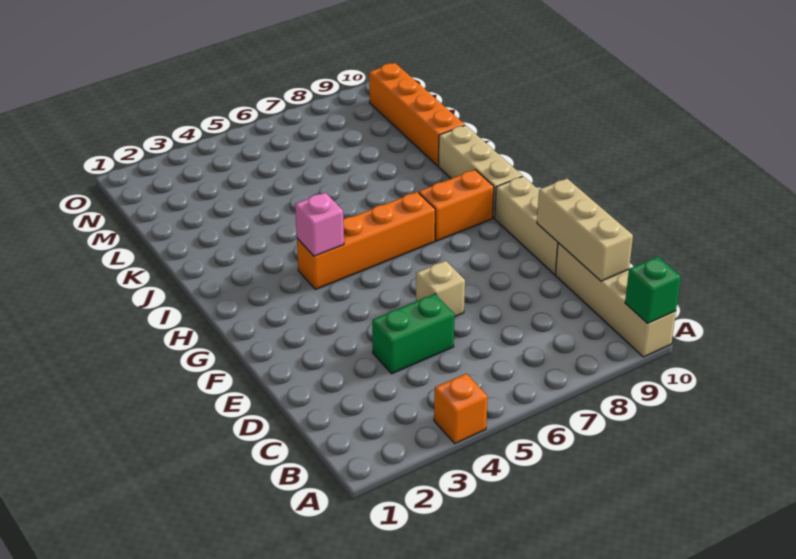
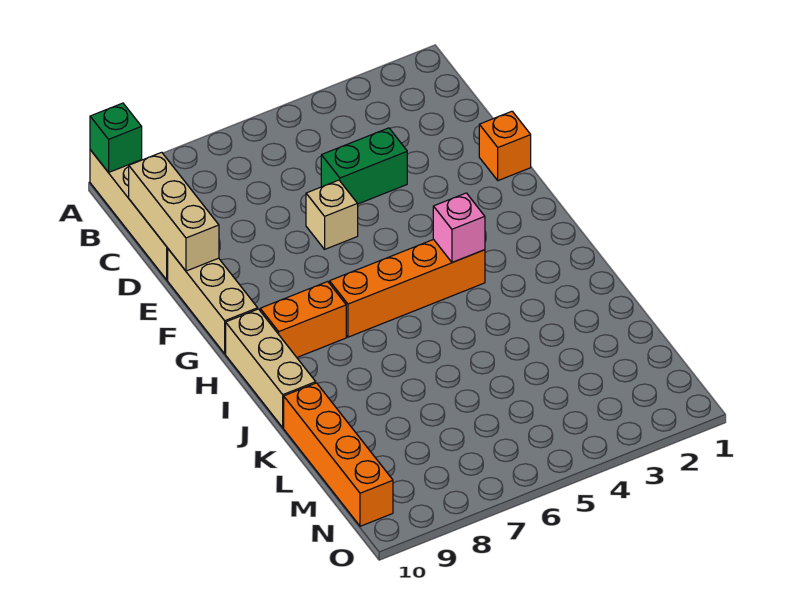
orange brick A4 level 1 -> orange brick E1 level 1

